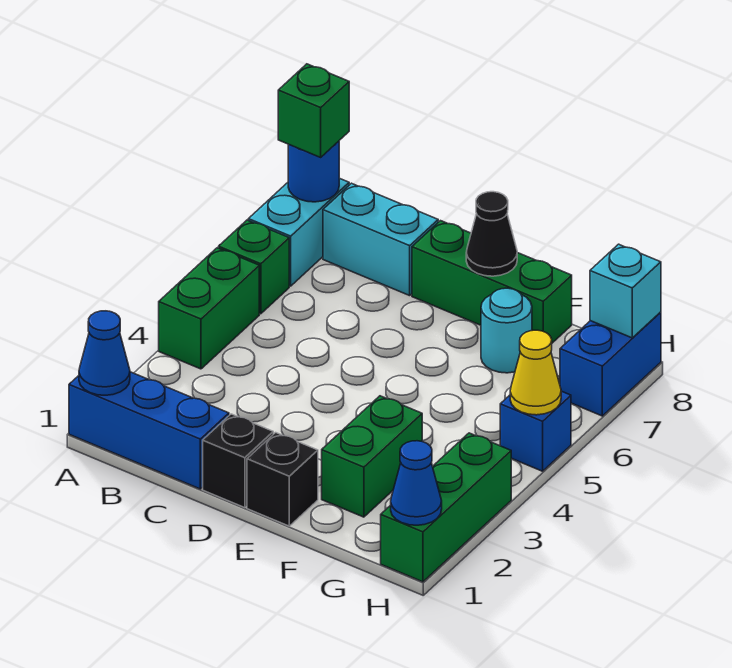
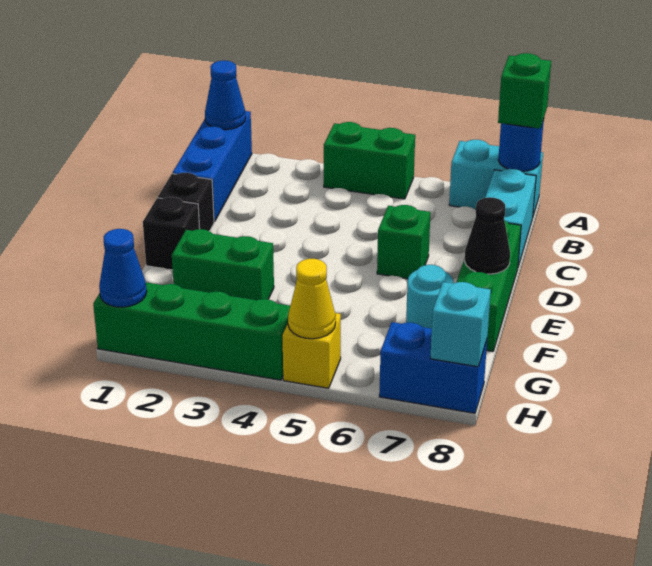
green brick A6 level 1 -> green brick D6 level 1
green brick H1:H3 level 1 -> green brick H1:H4 level 1
blue brick H5 level 1 -> yellow brick H5 level 1

